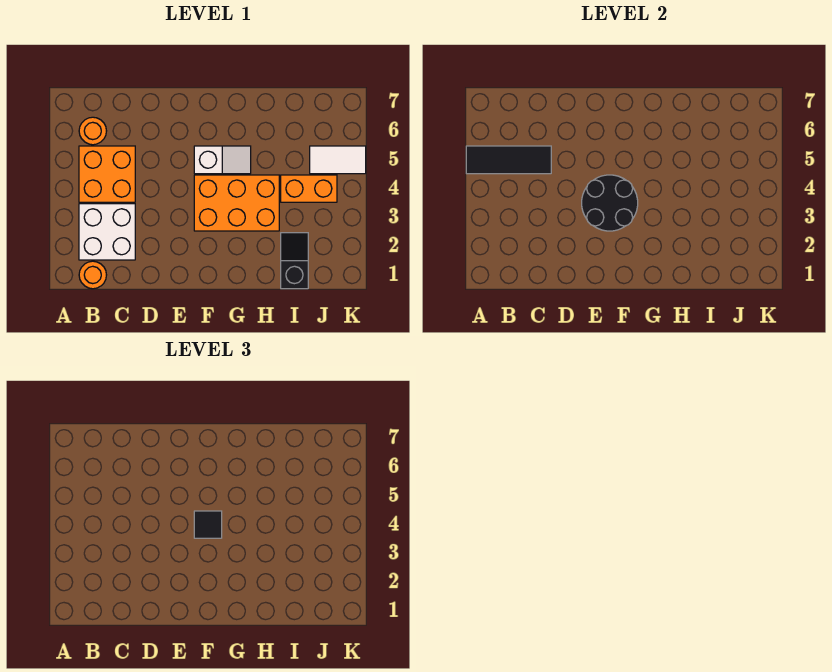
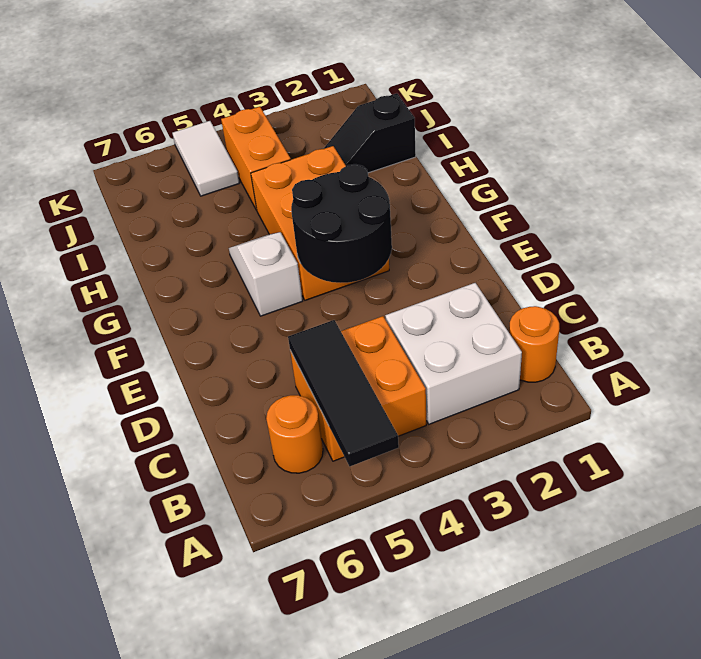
black tile F4 level 3 -> none

